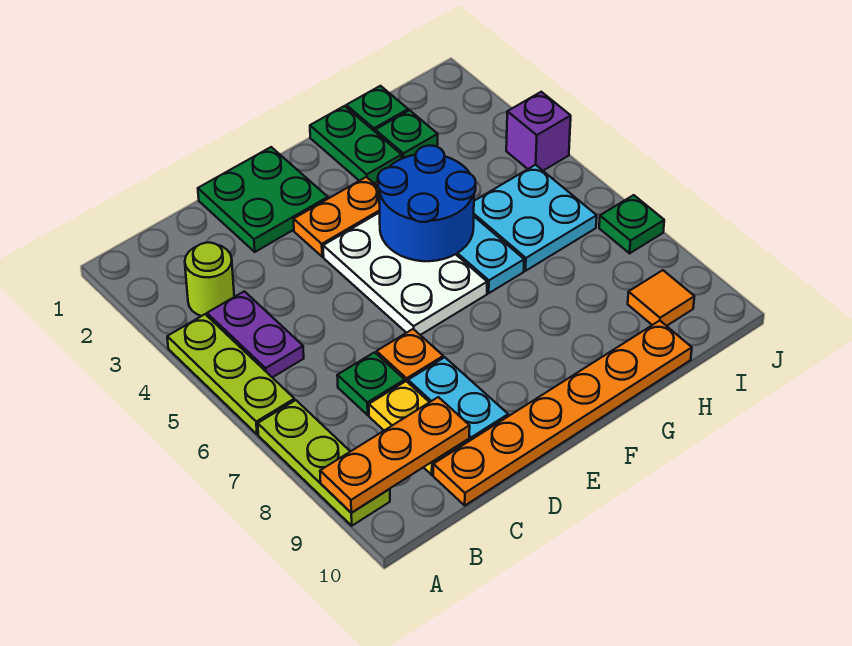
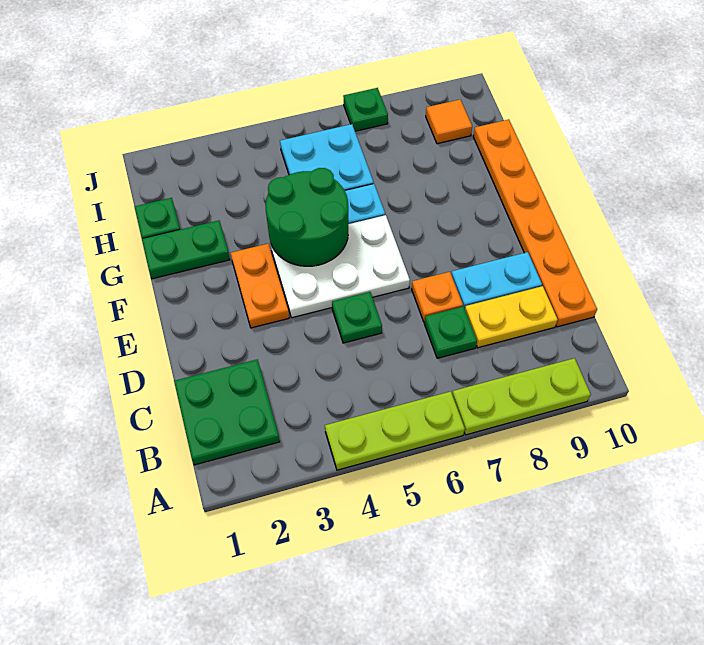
orange plate A9:C9 level 2 -> none
lime round brick B3 level 1 -> none
purple plate B4:B5 level 1 -> none
green plate D1:E2 level 1 -> green plate B1:C2 level 1
blue round brick F4:G5 level 2 -> green round brick F4:G5 level 2
green plate H2 level 1 -> green plate D5 level 1
purple brick J4 level 1 -> none

